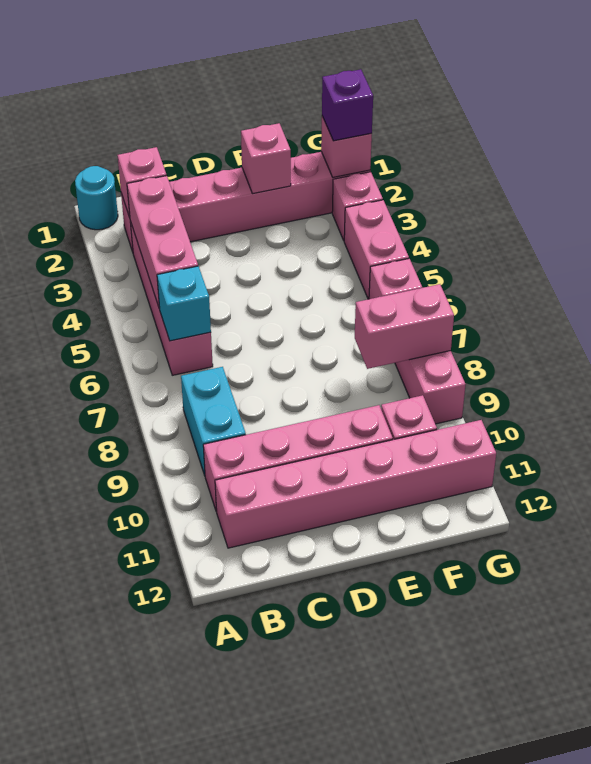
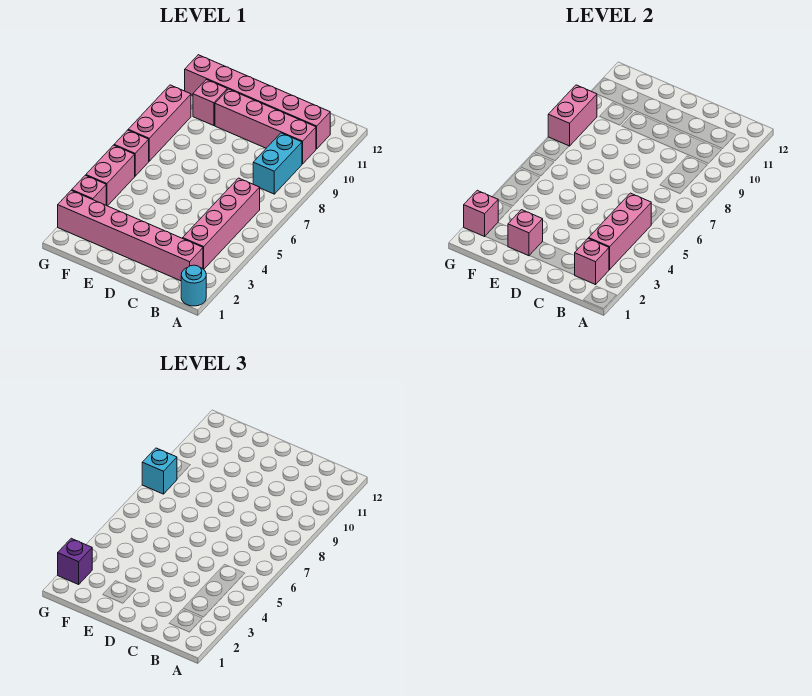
cyan brick B6 level 2 -> cyan brick G8 level 3
pink brick F8:G8 level 2 -> pink brick G8:G9 level 2

